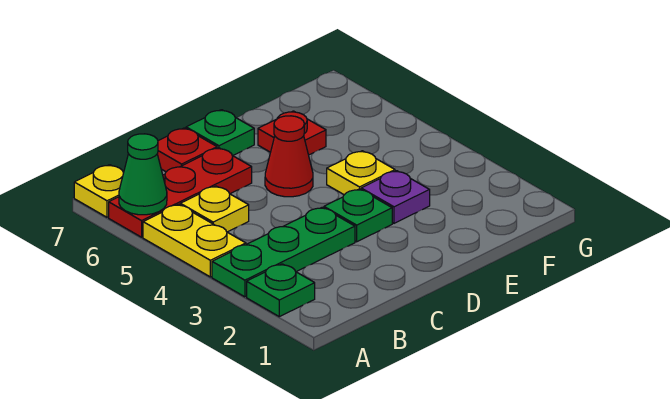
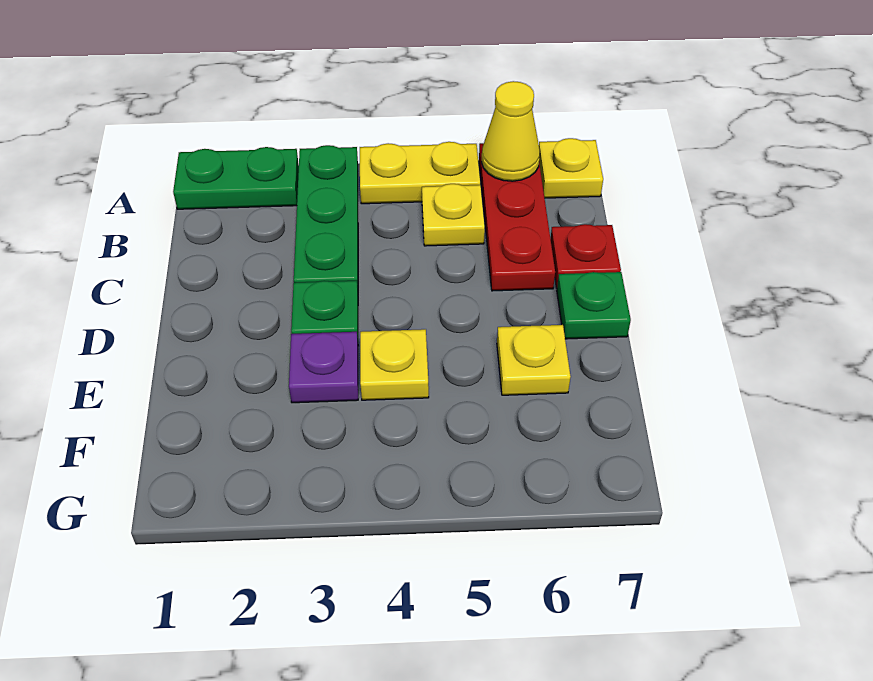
green plate A2 level 1 -> green plate A1:A2 level 1
green cone A6 level 2 -> yellow cone A6 level 2
red cone D5 level 1 -> none
red plate E6 level 1 -> yellow plate E6 level 1

